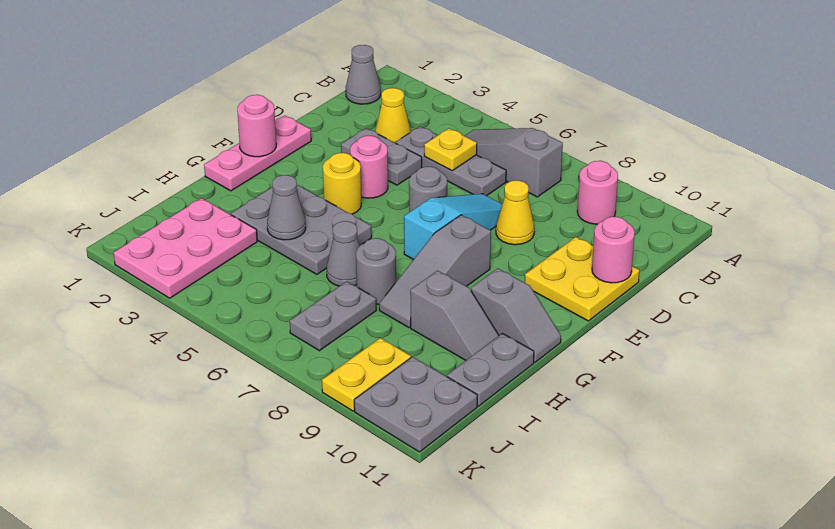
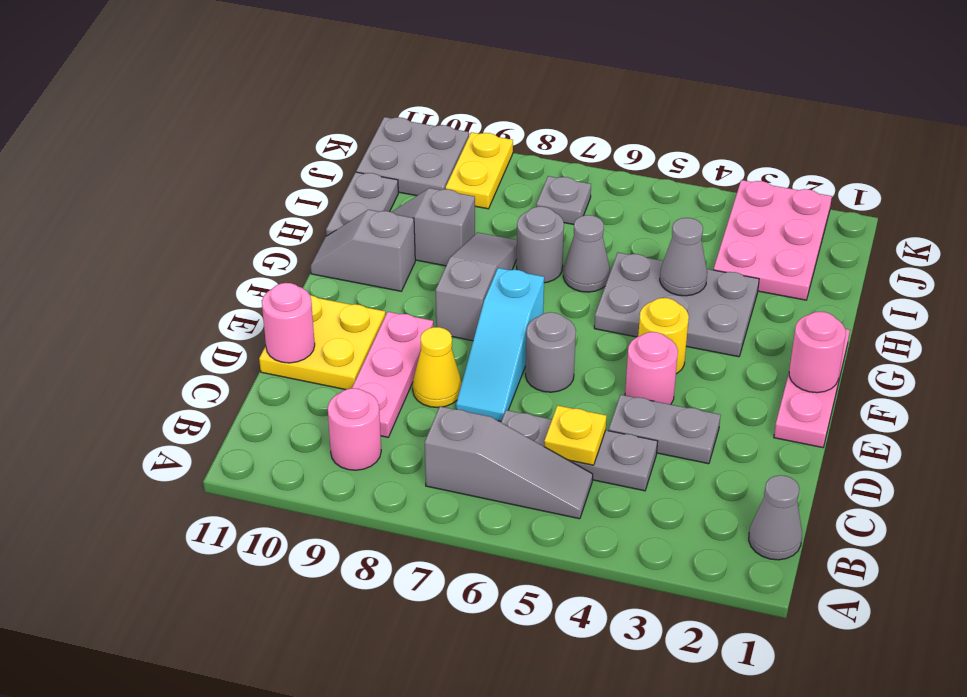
yellow cone C3 level 1 -> none
none -> pink plate C9:E9 level 1
grey plate I7:J7 level 1 -> grey plate J7 level 1

